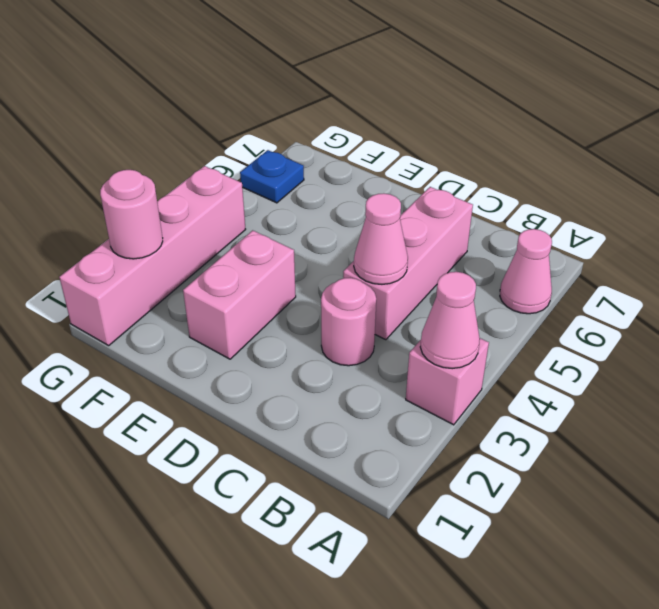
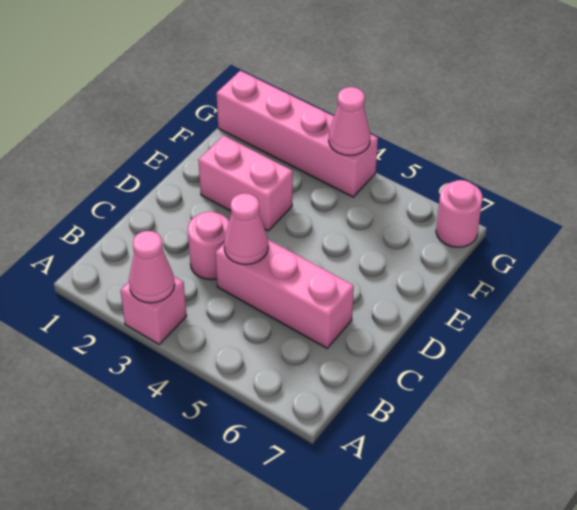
pink cone A6 level 1 -> pink cone G4 level 2
pink round brick G2 level 2 -> pink round brick G7 level 1
blue plate G6 level 1 -> none

